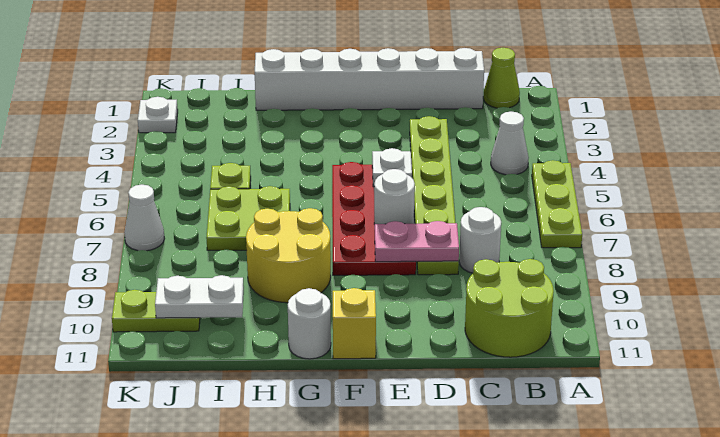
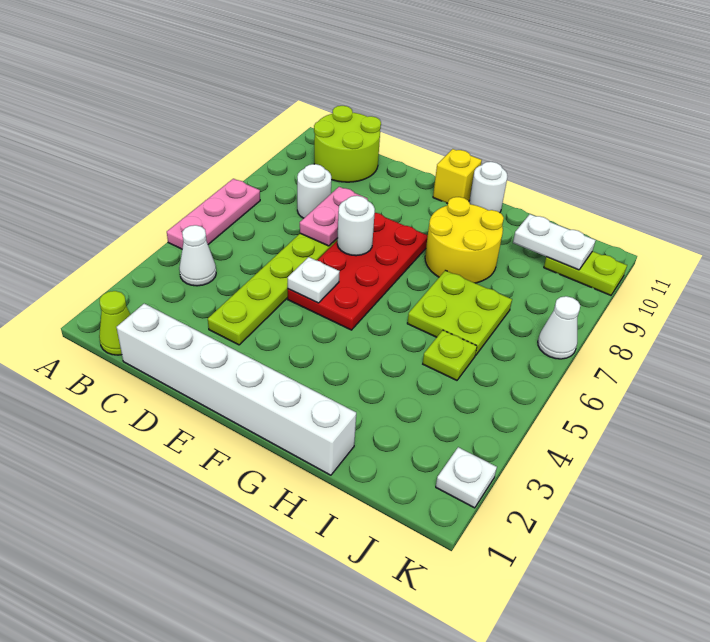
lime plate A5:A7 level 1 -> pink plate A5:A7 level 1
pink plate D8:E8 level 2 -> pink plate D7:D8 level 2

